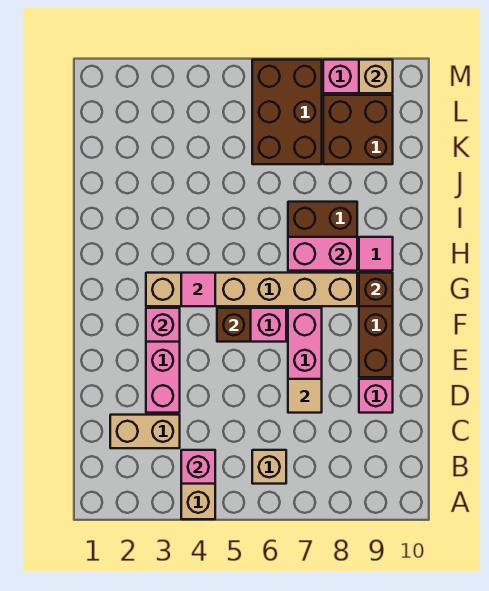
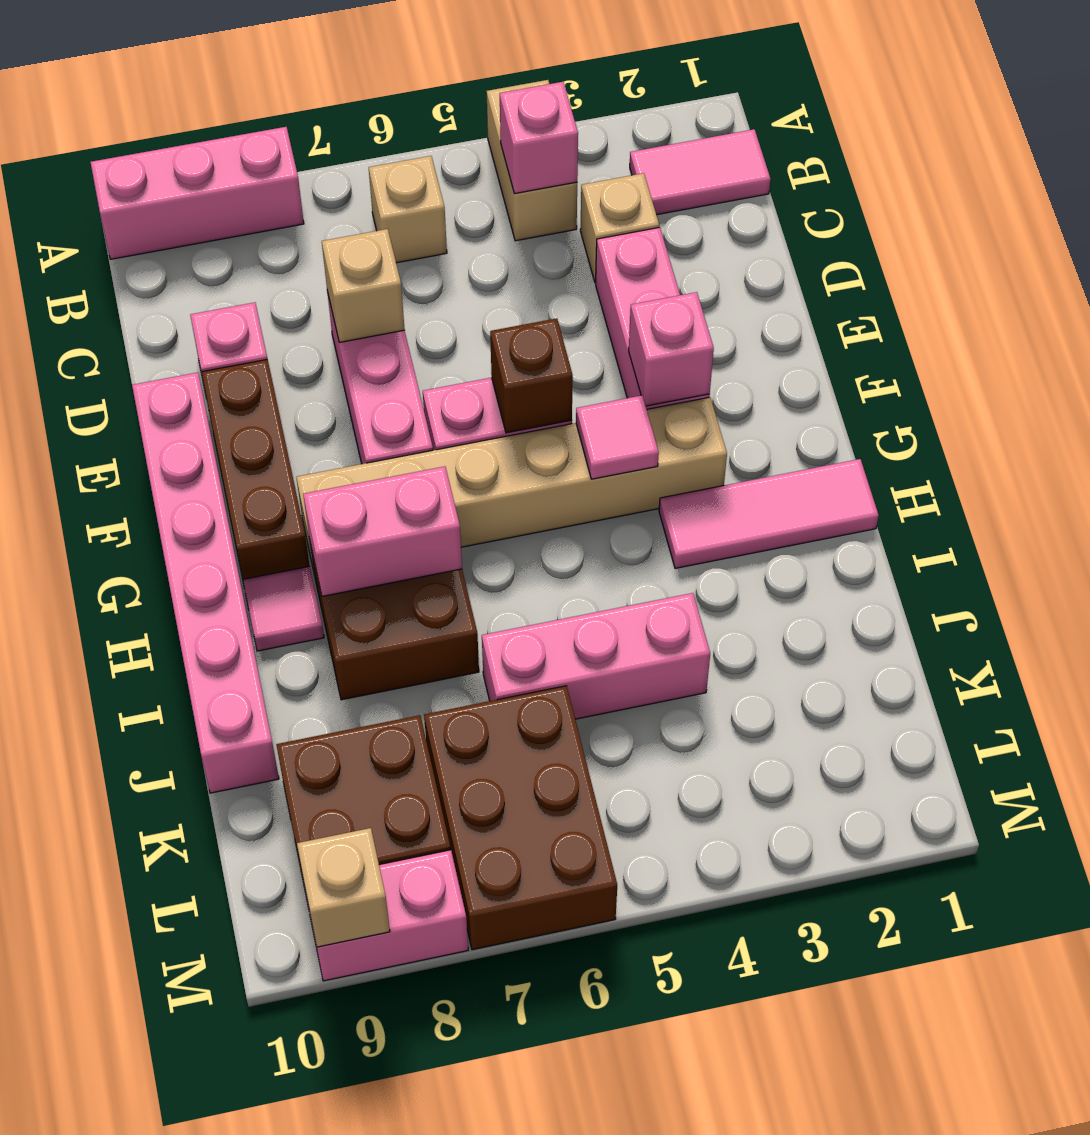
none -> pink brick A8:A10 level 1
none -> pink tile B1:B2 level 1
tan brick C2:C3 level 1 -> tan brick C3 level 1
tan tile D7 level 2 -> tan brick D7 level 2
none -> pink brick E10:J10 level 1
brown brick G9 level 2 -> none
none -> pink tile H1:H3 level 1
none -> pink brick J4:J6 level 1

